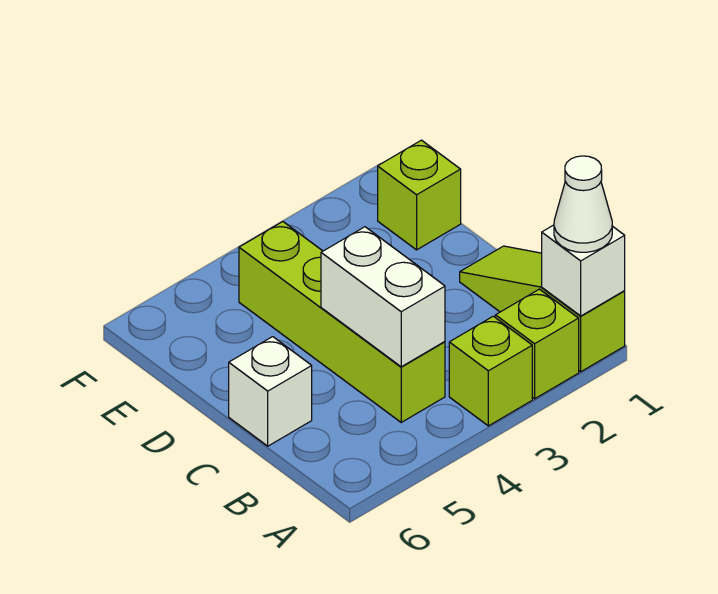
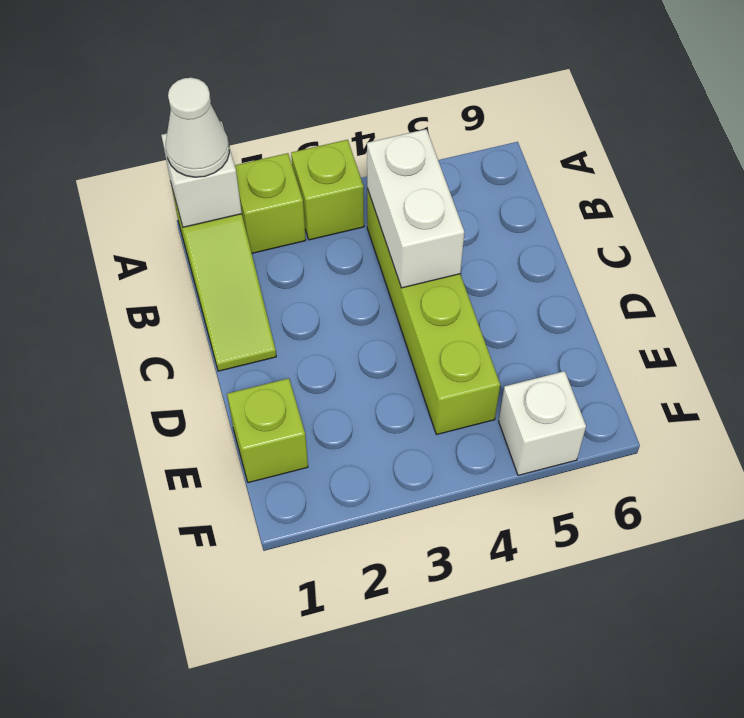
white brick C6 level 1 -> white brick F5 level 1

